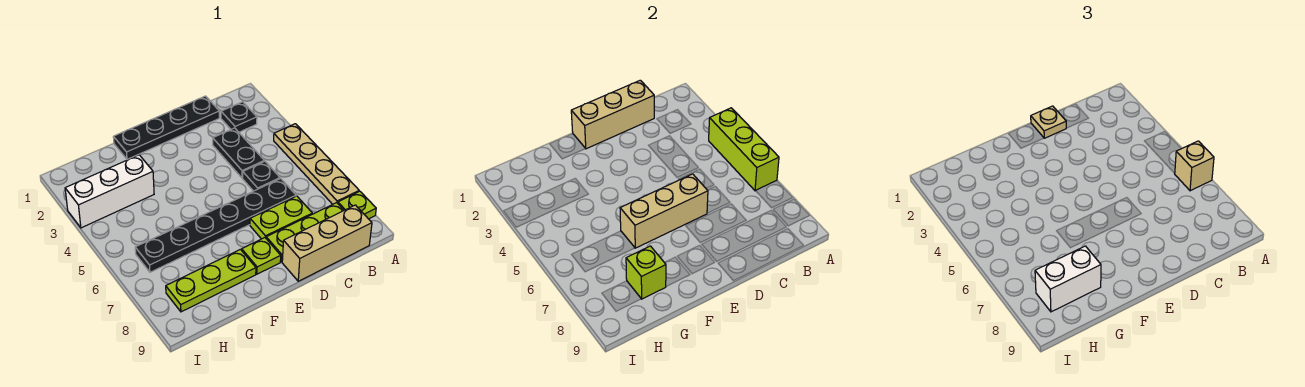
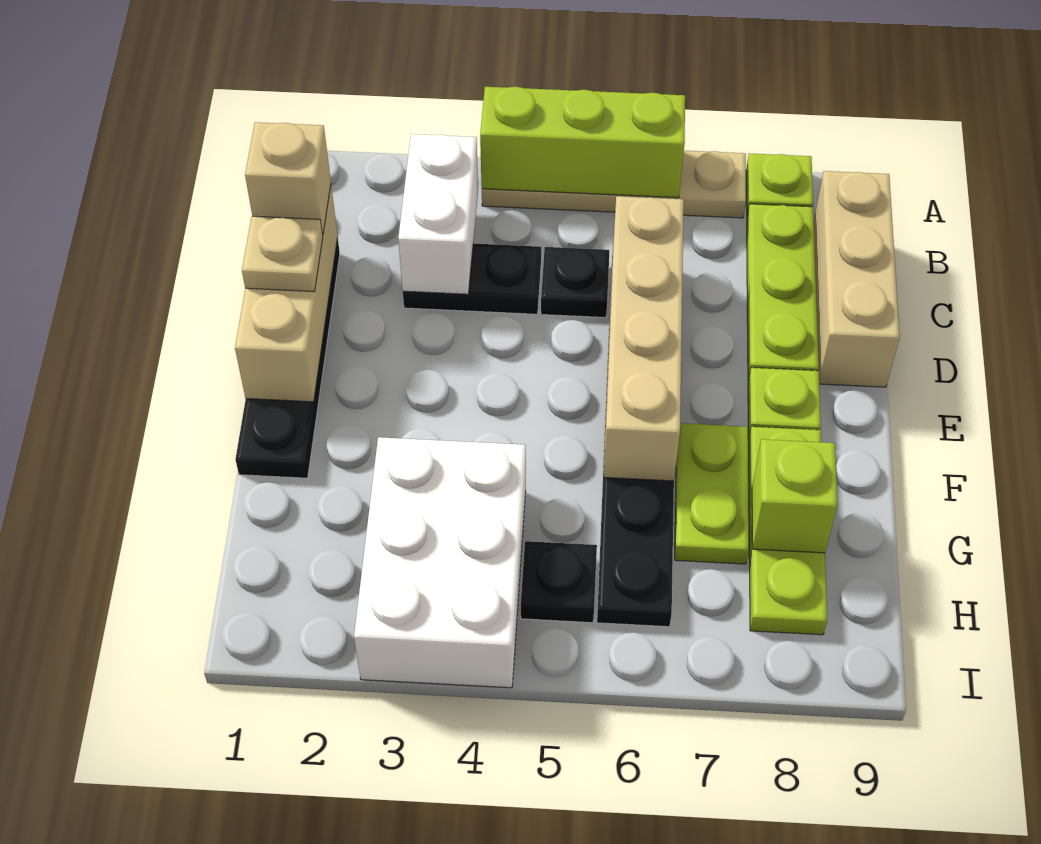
tan brick A6 level 3 -> tan brick C1 level 3
black plate B2 level 1 -> black plate H5 level 1
lime plate C7:D7 level 1 -> lime plate F7:G7 level 1
tan brick D6:F6 level 2 -> tan brick C6:F6 level 2
white brick G3:I3 level 1 -> white brick G3:I4 level 1
white brick G8:H8 level 3 -> white brick B3:C3 level 2

